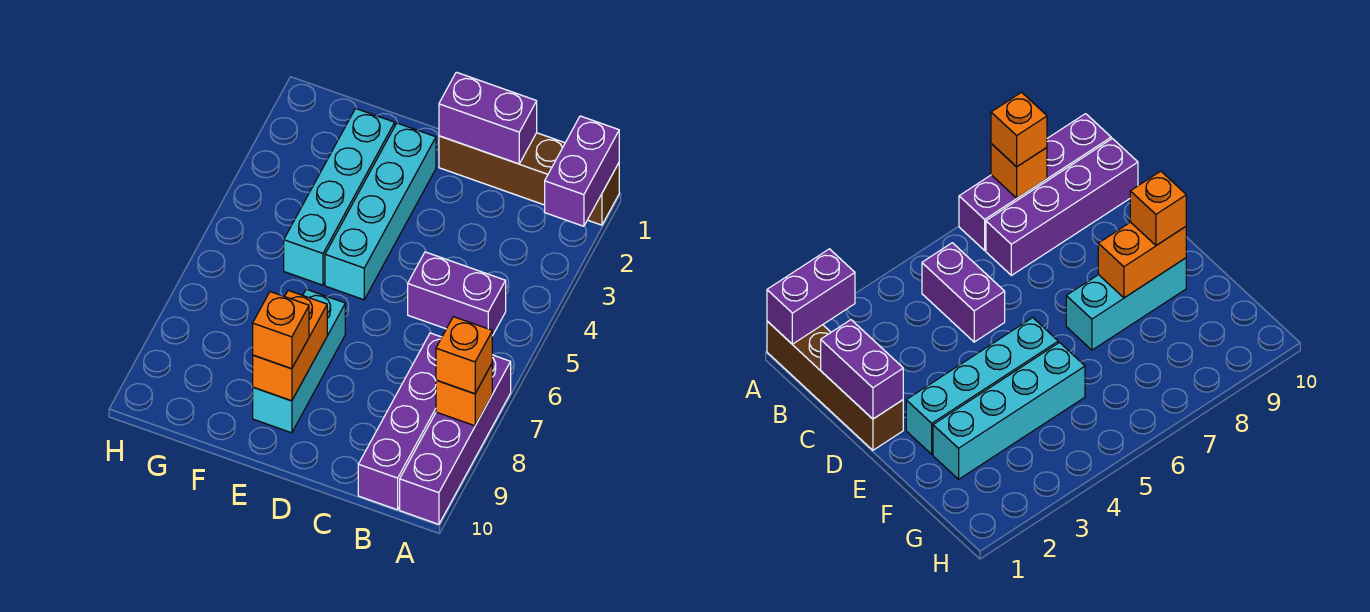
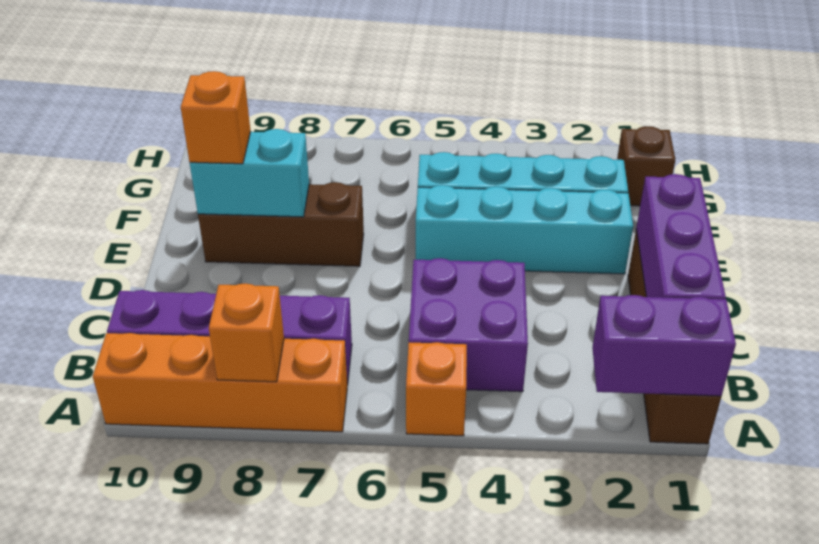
purple brick A7:A10 level 1 -> orange brick A7:A10 level 1
orange brick A8 level 3 -> orange brick A5 level 1
purple brick B5:C5 level 1 -> purple brick B4:C5 level 1
purple brick C1:D1 level 2 -> purple brick B1:D1 level 2
cyan brick E7:E9 level 1 -> brown brick E7:E9 level 1
orange brick E8:E9 level 2 -> cyan brick E8:E9 level 2
none -> brown brick G1 level 1

